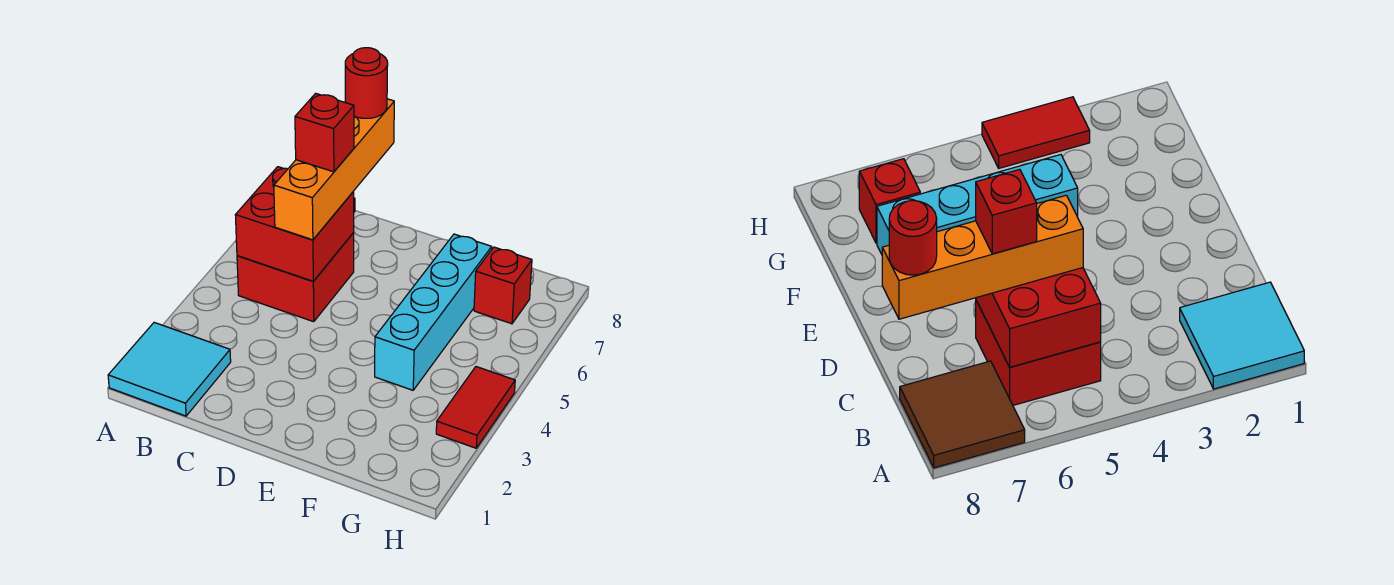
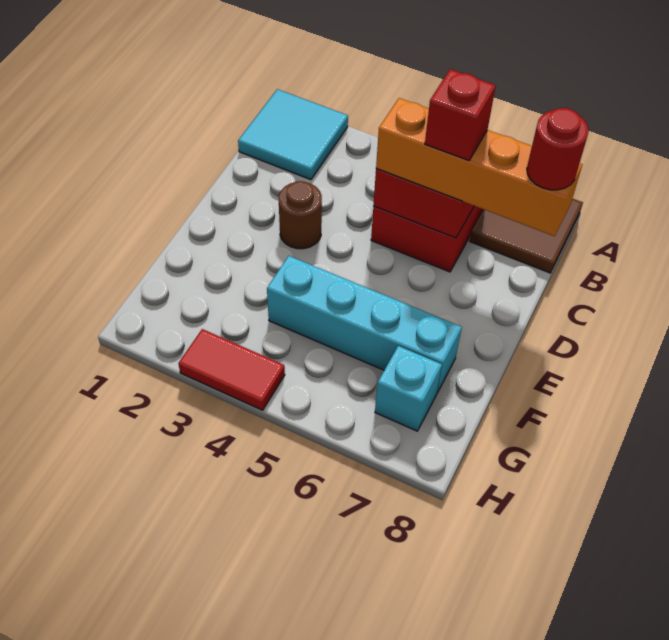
none -> brown round brick D3 level 1
red brick G7 level 1 -> cyan brick G7 level 1

